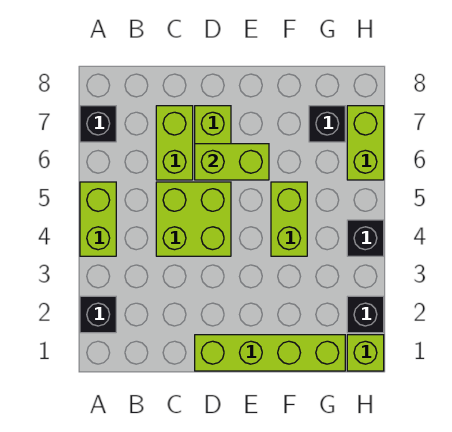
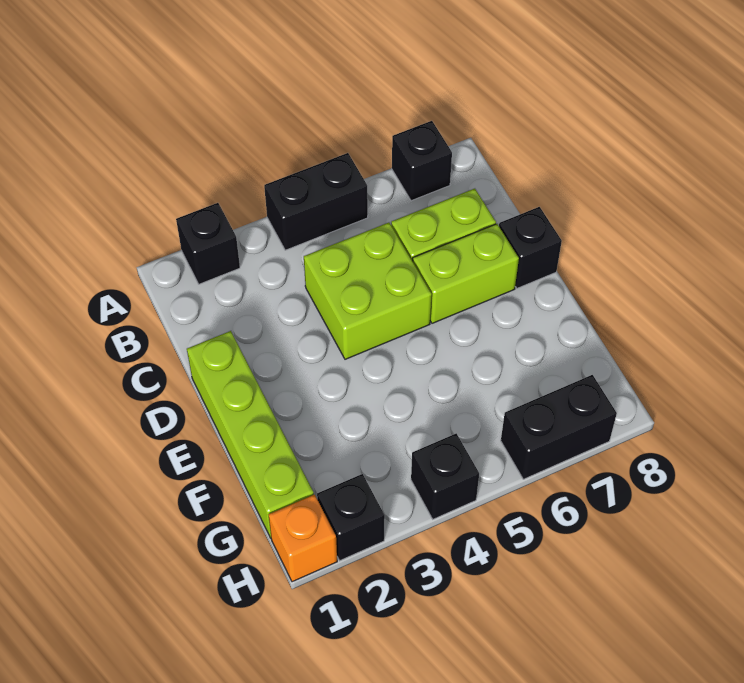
lime brick A4:A5 level 1 -> black brick A4:A5 level 1
lime brick D6:E6 level 2 -> none
lime brick F4:F5 level 1 -> none
black brick G7 level 1 -> black brick D8 level 1
lime brick H1 level 1 -> orange brick H1 level 1
lime brick H6:H7 level 1 -> black brick H6:H7 level 1

